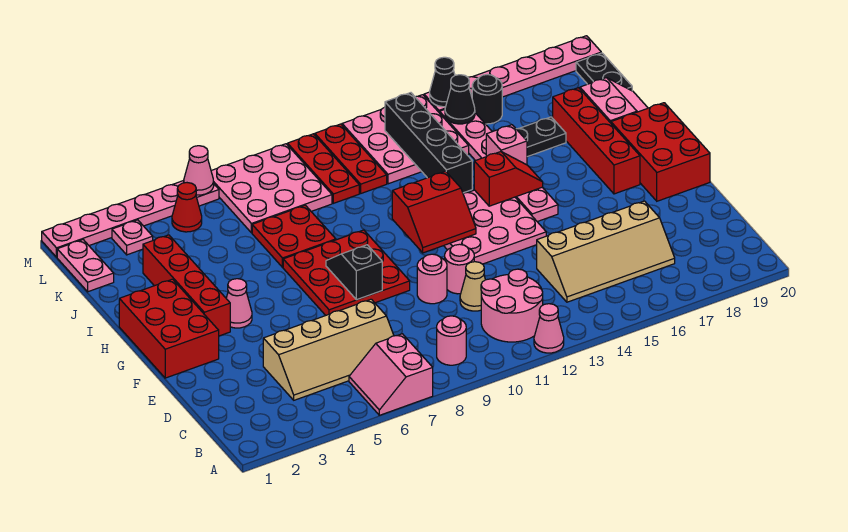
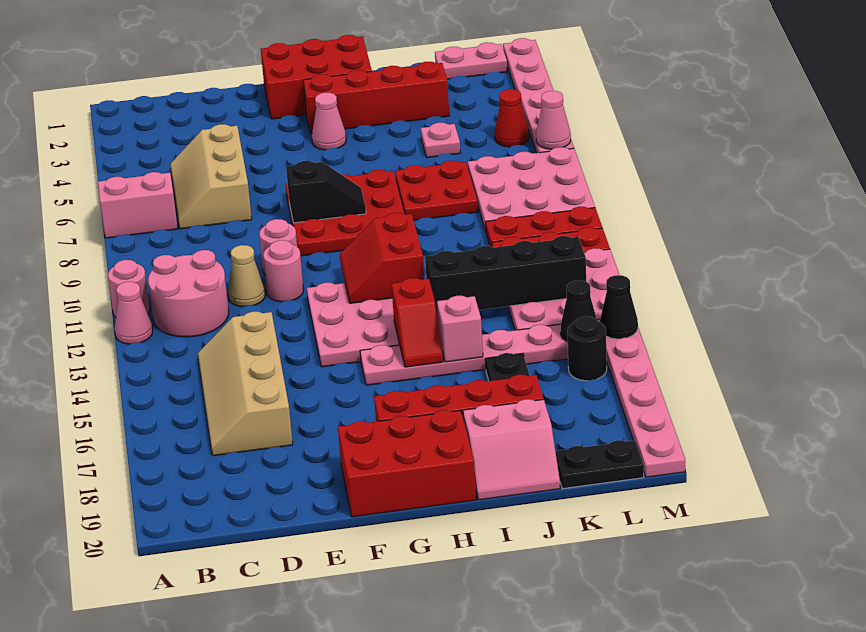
pink round brick B9 level 1 -> pink round brick A11 level 1
tan slope C4:D7 level 1 top D -> tan slope C5:D7 level 1 top D
pink plate L3 level 1 -> pink plate J5 level 1

